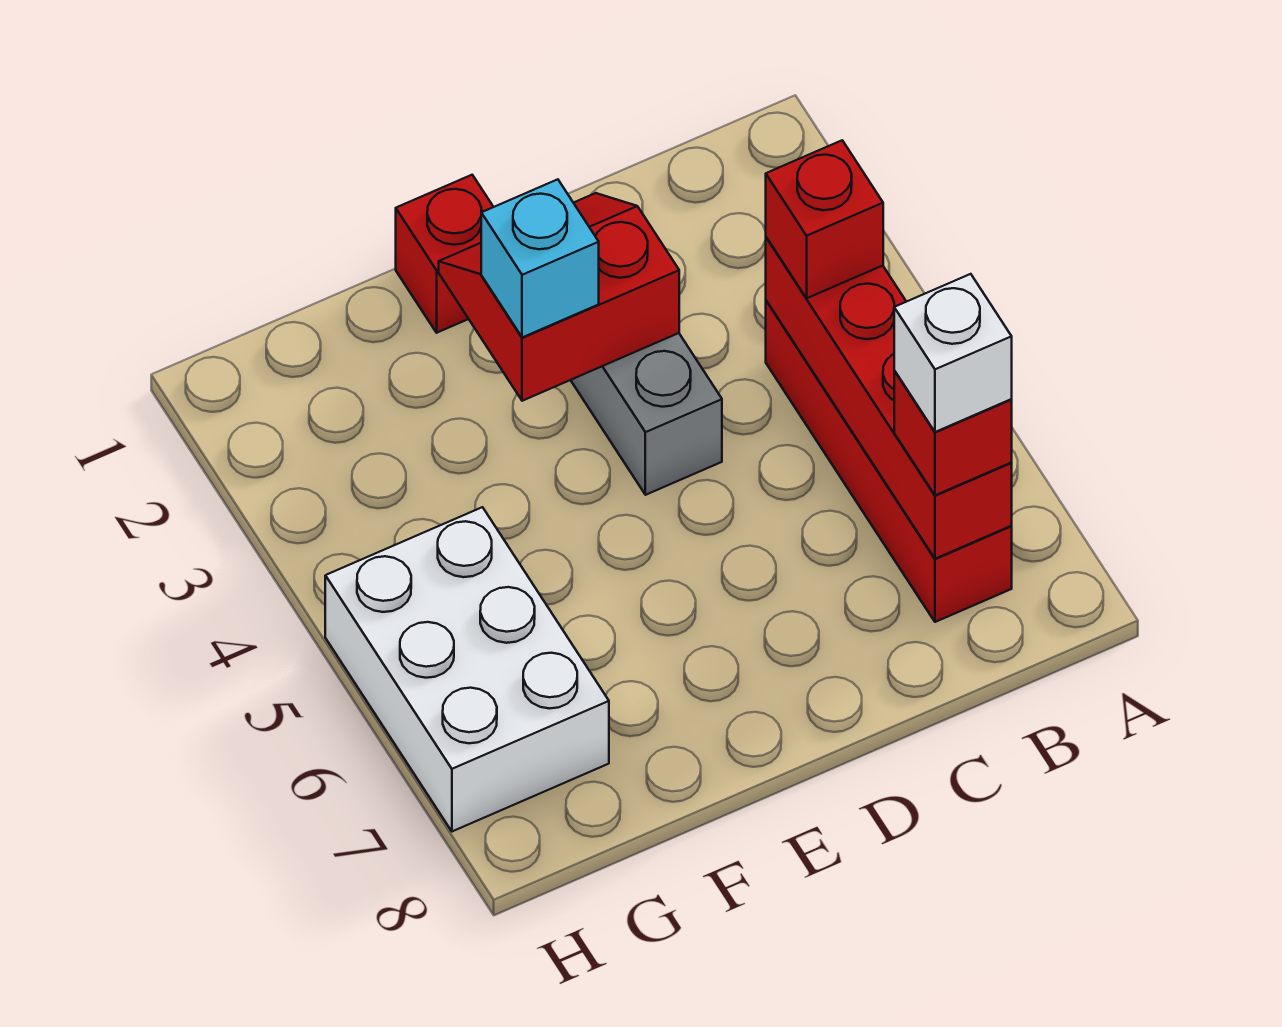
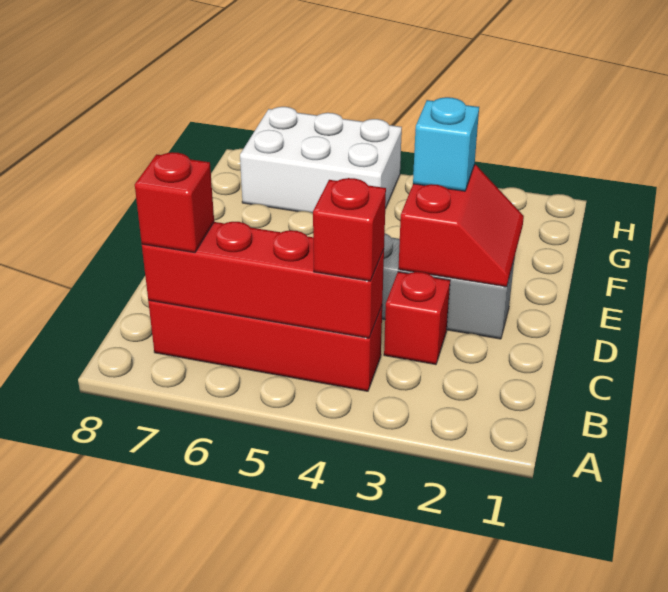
white brick B7 level 4 -> none
red brick E1 level 1 -> red brick C3 level 1

